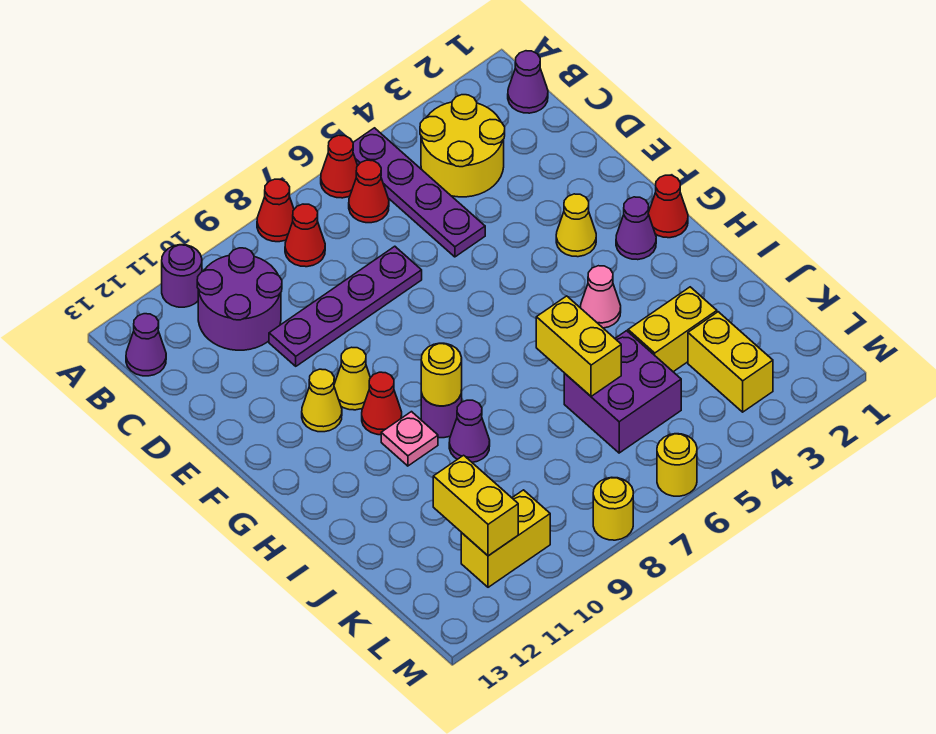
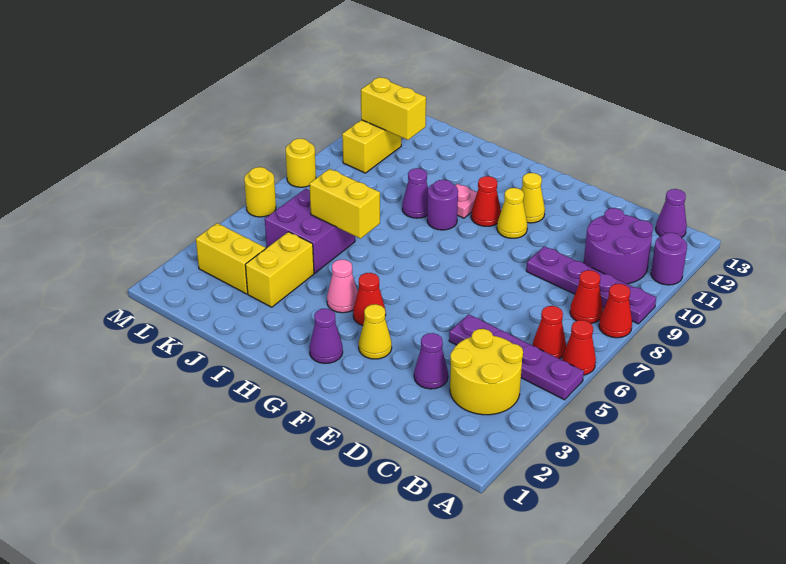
purple cone B1 level 1 -> purple cone D3 level 1
purple plate D7:D10 level 1 -> purple plate A9:D9 level 1
red cone G1 level 1 -> red cone G4 level 1
yellow round brick H9 level 2 -> none

